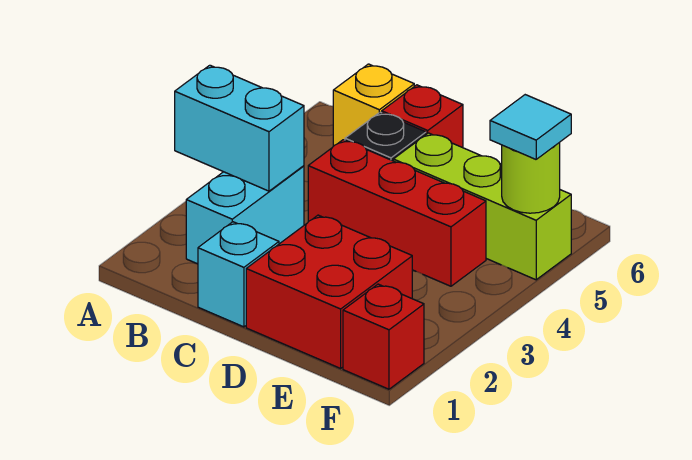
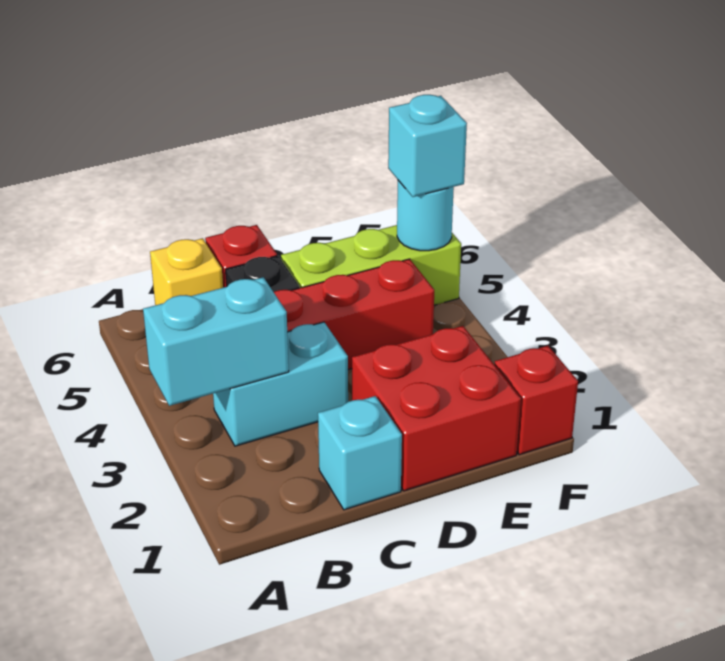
cyan brick B2:B3 level 1 -> cyan brick B3:C3 level 1
lime round brick F5 level 2 -> cyan round brick F5 level 2
cyan tile F5 level 3 -> cyan brick F5 level 3

